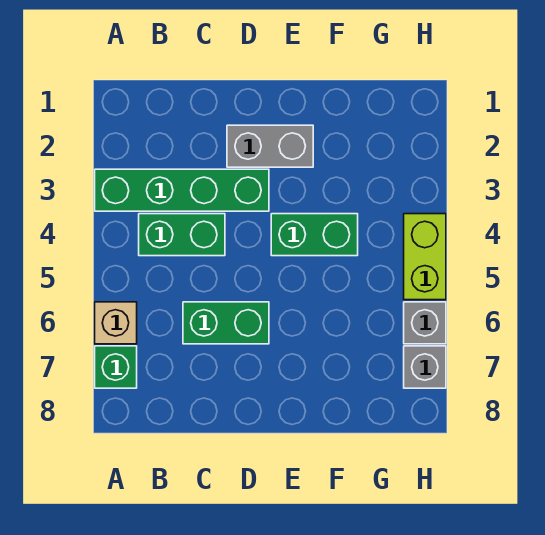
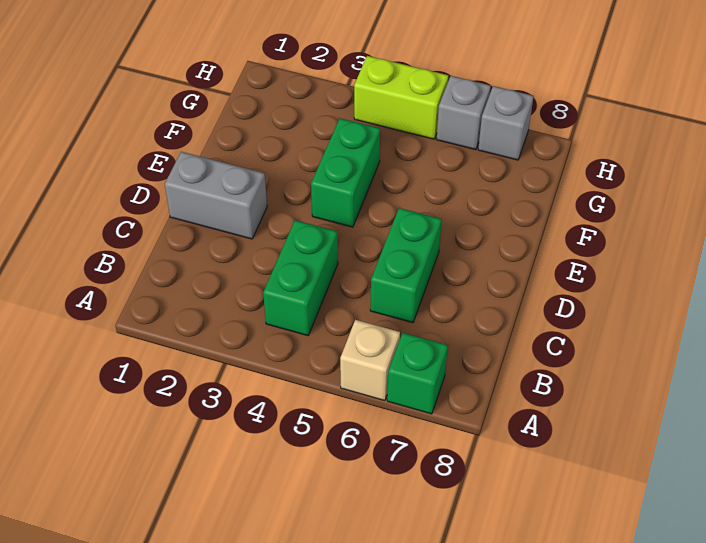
green brick A3:D3 level 1 -> none
grey brick D2:E2 level 1 -> grey brick D1:D2 level 1

